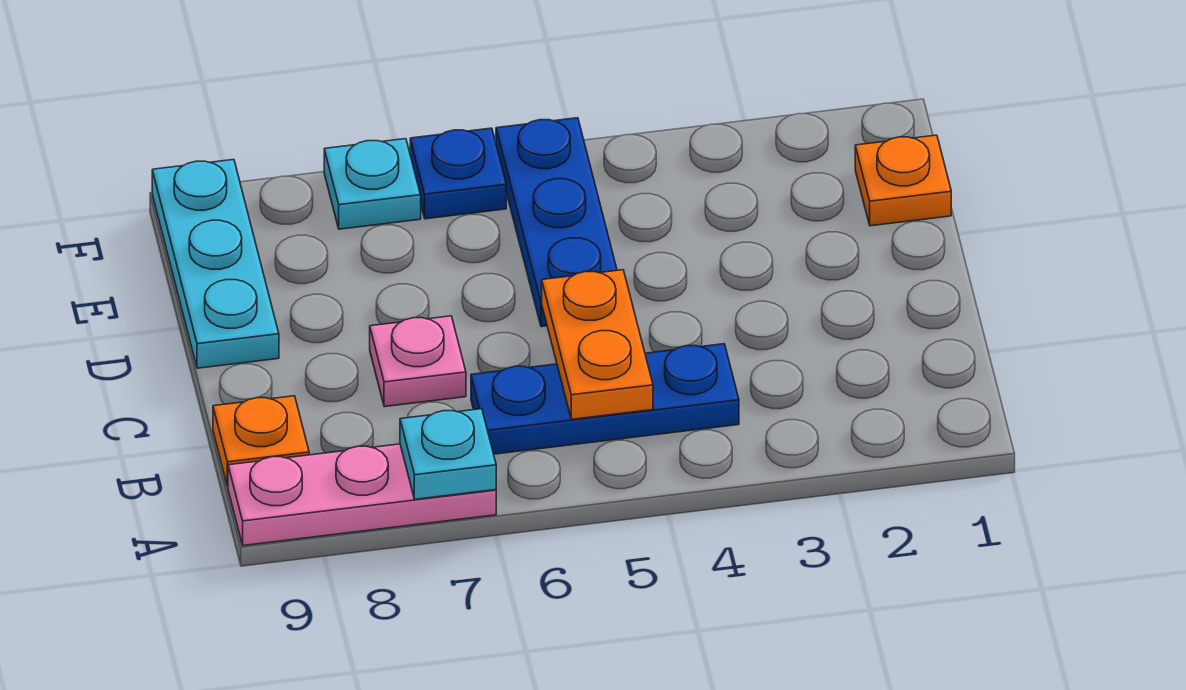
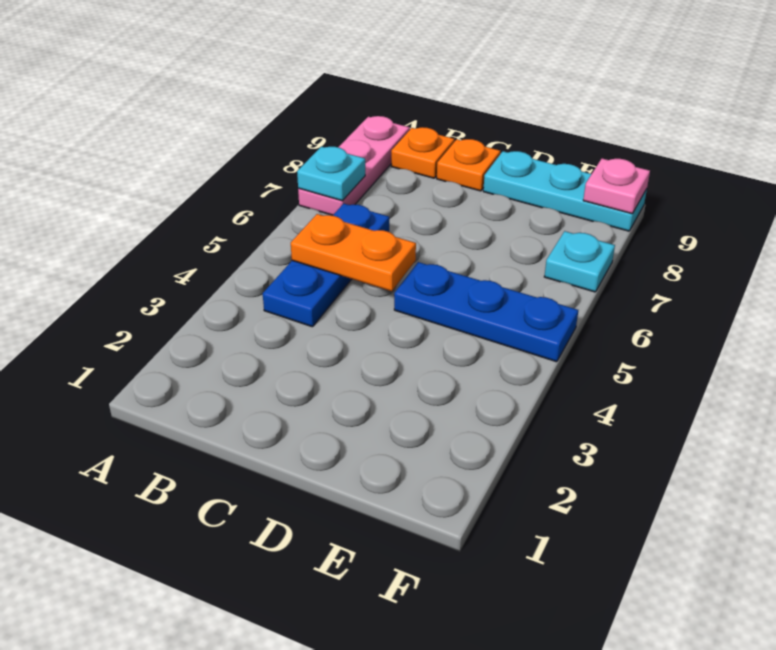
pink plate C7 level 1 -> pink plate F9 level 2
orange plate E1 level 1 -> orange plate C9 level 1
blue plate F6 level 1 -> none

